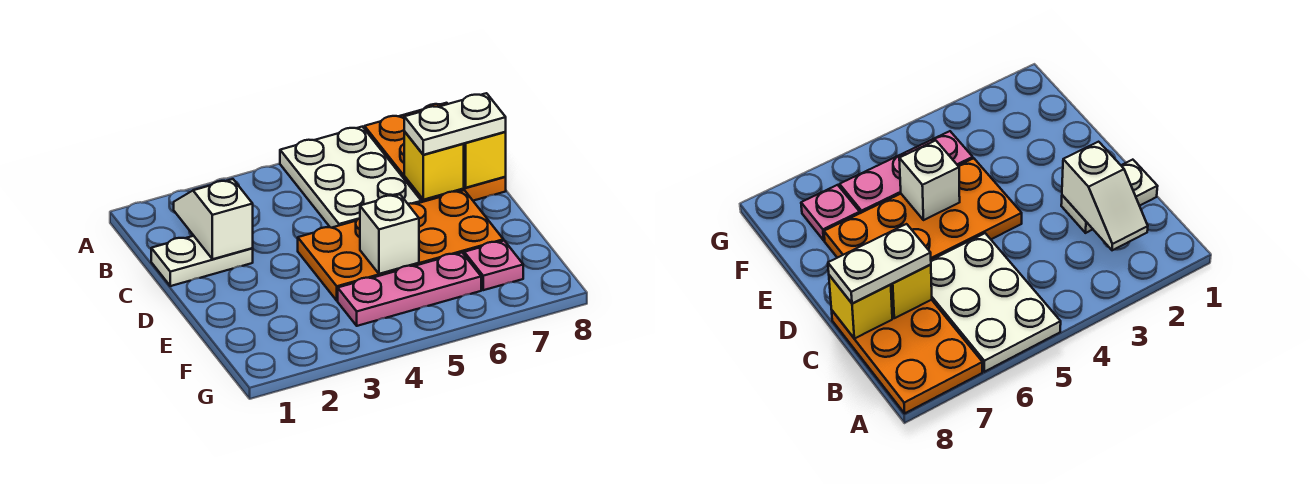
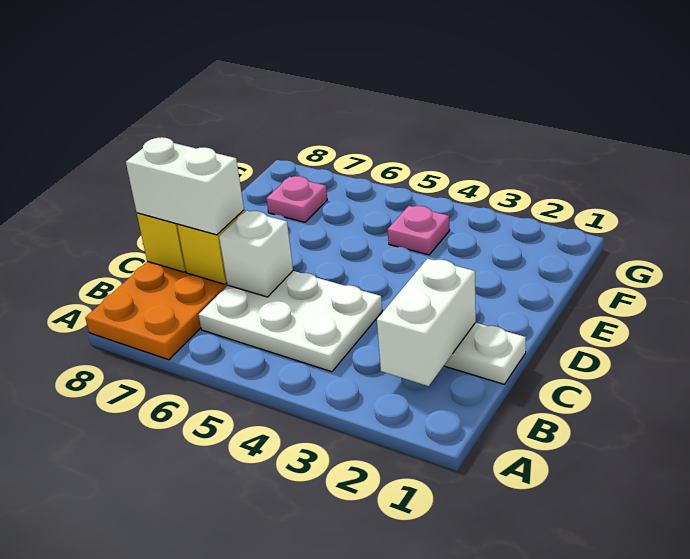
white plate A5:C6 level 1 -> white plate B4:C6 level 1
white slope B2:C2 level 2 top C -> white brick B2:C2 level 2
white plate C7:C8 level 3 -> white brick C7:C8 level 3
orange plate D4:E7 level 1 -> none
white brick E5 level 2 -> white brick C6 level 2
pink plate F4:F6 level 1 -> pink plate F4 level 1

